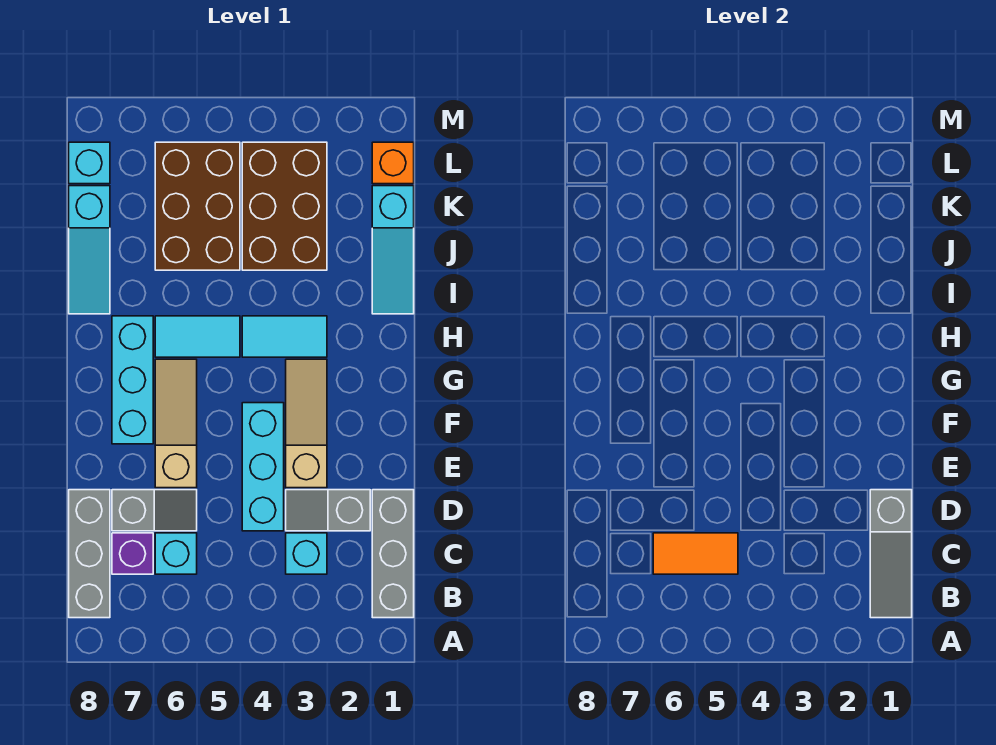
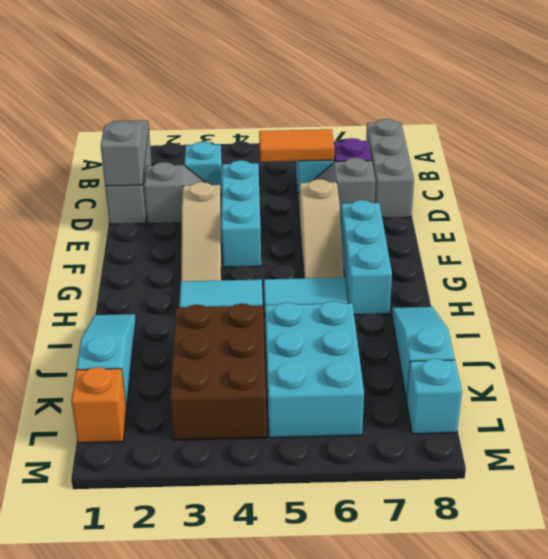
brown brick J5:L6 level 1 -> cyan brick J5:L6 level 1

